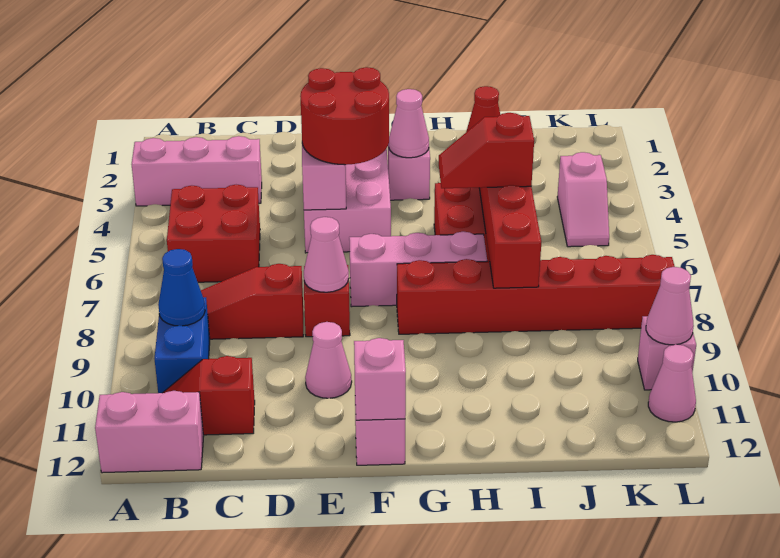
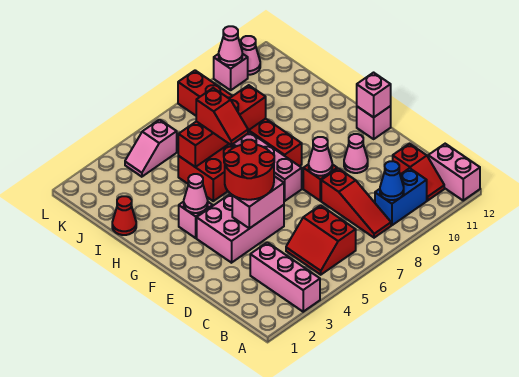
red brick B5:C6 level 1 -> red slope B5:C6 level 1 top 6
pink slope K4:K5 level 1 top 4 -> pink slope K4:K5 level 1 top 5

